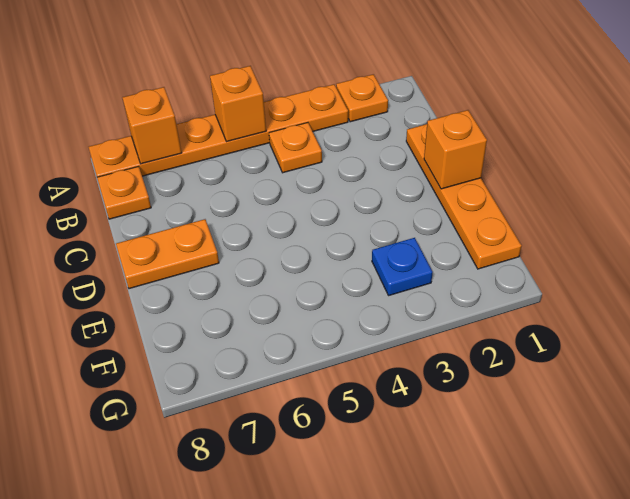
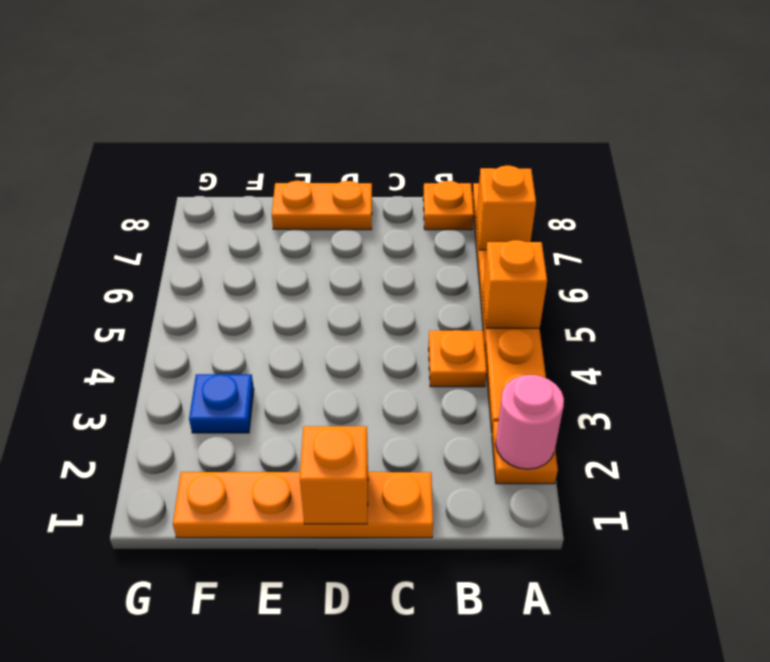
none -> pink round brick A2 level 2
orange plate D7:D8 level 1 -> orange plate D8:E8 level 1

